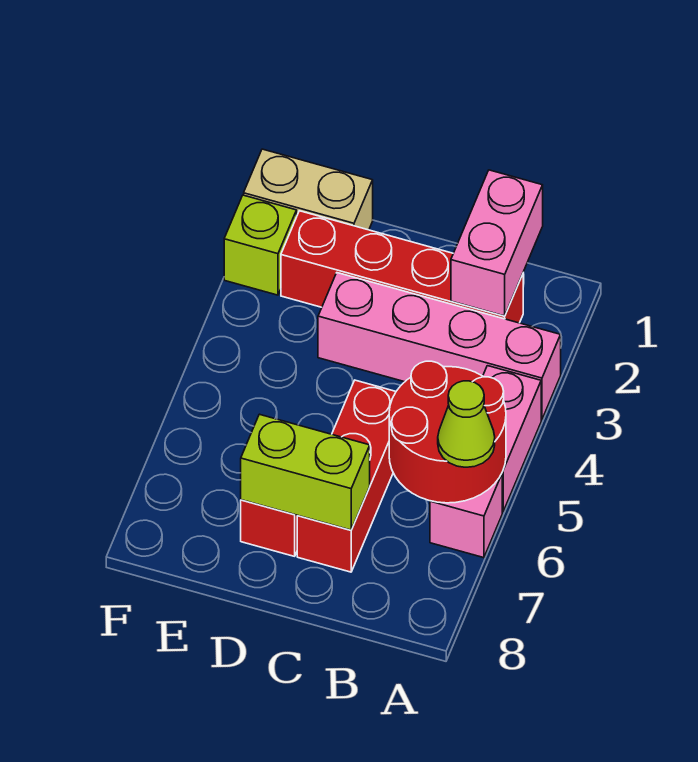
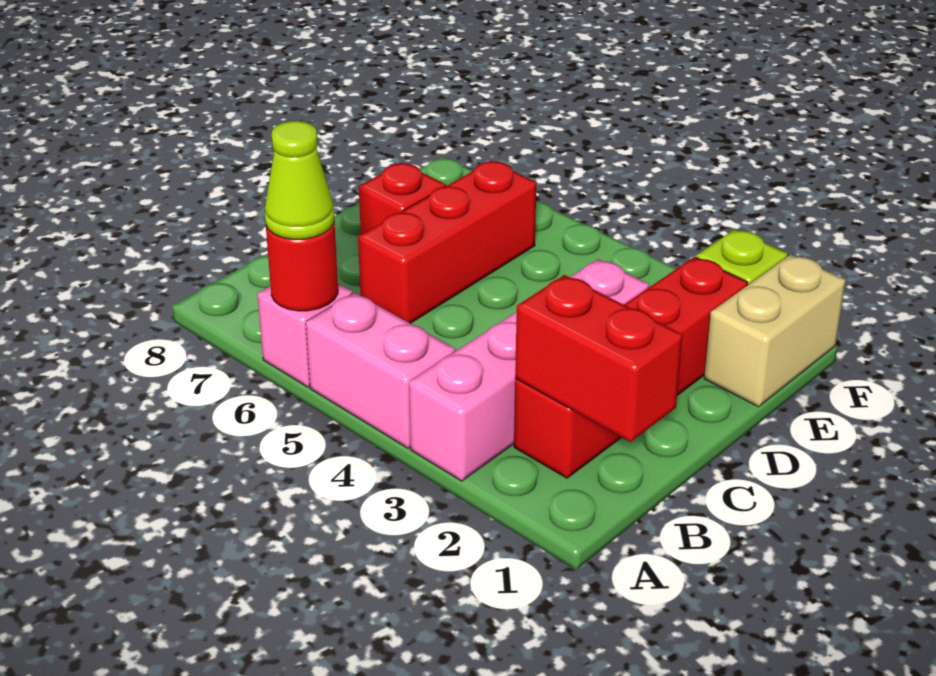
red round brick A5:B6 level 2 -> red round brick A6 level 2
pink brick B1:B2 level 2 -> red brick B1:B2 level 2
red brick C5:C7 level 1 -> red brick C6:E6 level 1
lime brick C7:D7 level 2 -> none

